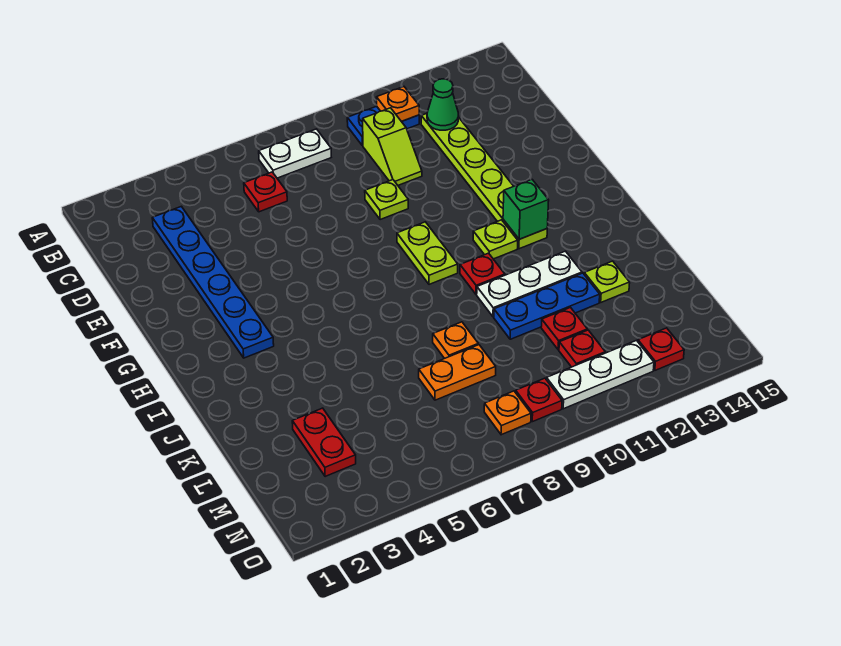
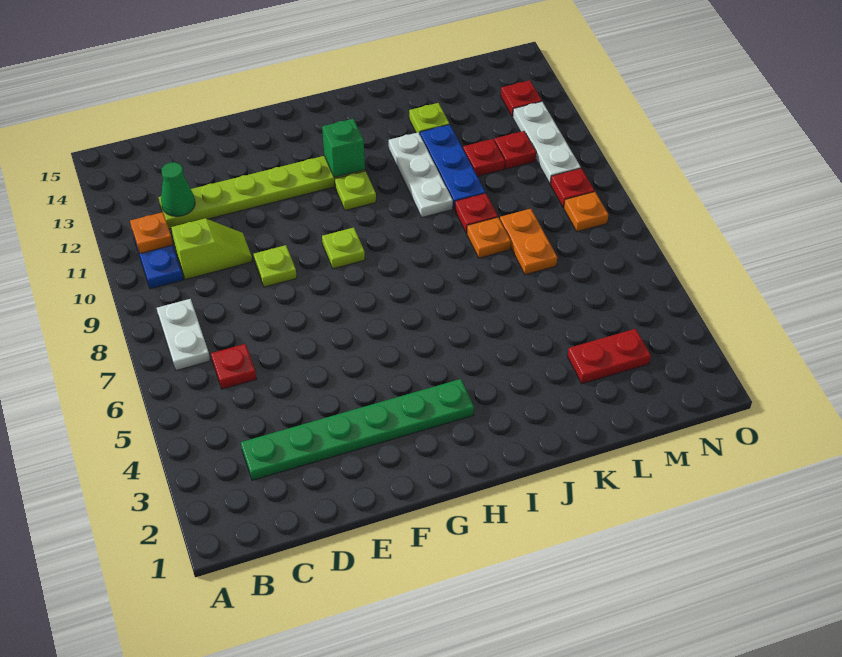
blue plate C3:H3 level 1 -> green plate C3:H3 level 1
lime plate G9:H9 level 1 -> lime plate G9 level 1
red plate I10 level 1 -> red plate K9 level 1

